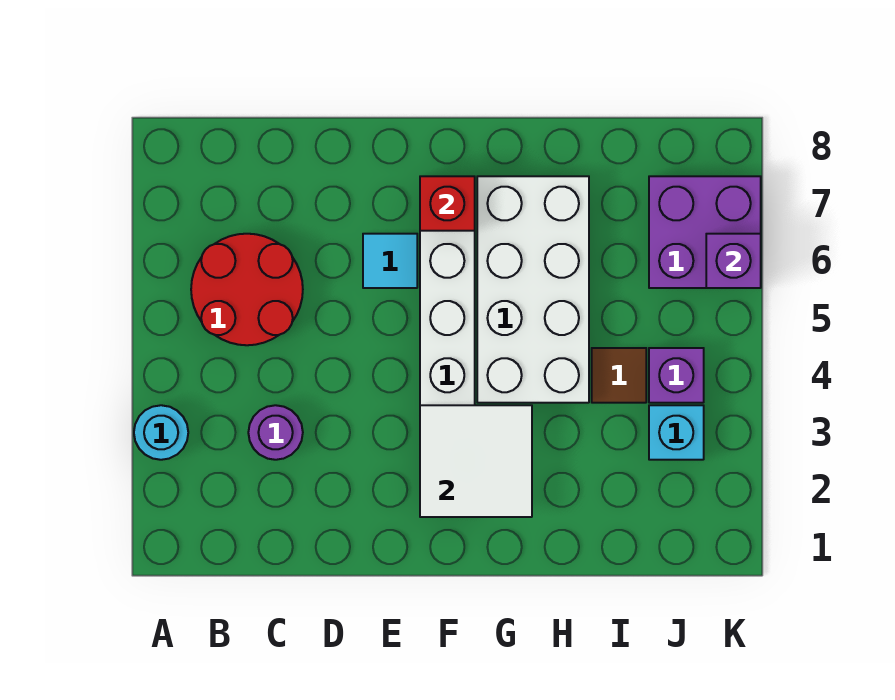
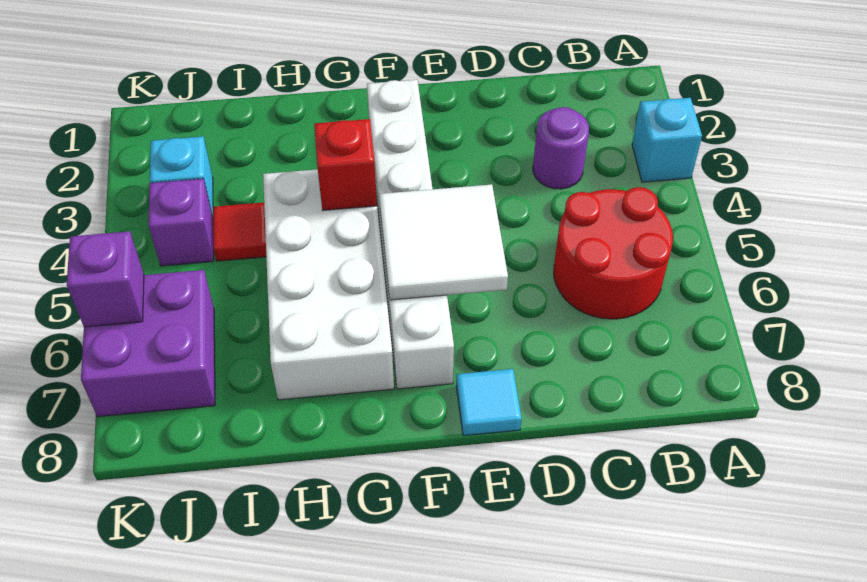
cyan round brick A3 level 1 -> cyan brick A3 level 1
cyan tile E6 level 1 -> cyan tile E8 level 1
white tile F2:G3 level 2 -> white tile E5:F6 level 2
red brick F7 level 2 -> red brick G4 level 2
brown tile I4 level 1 -> red tile I4 level 1

